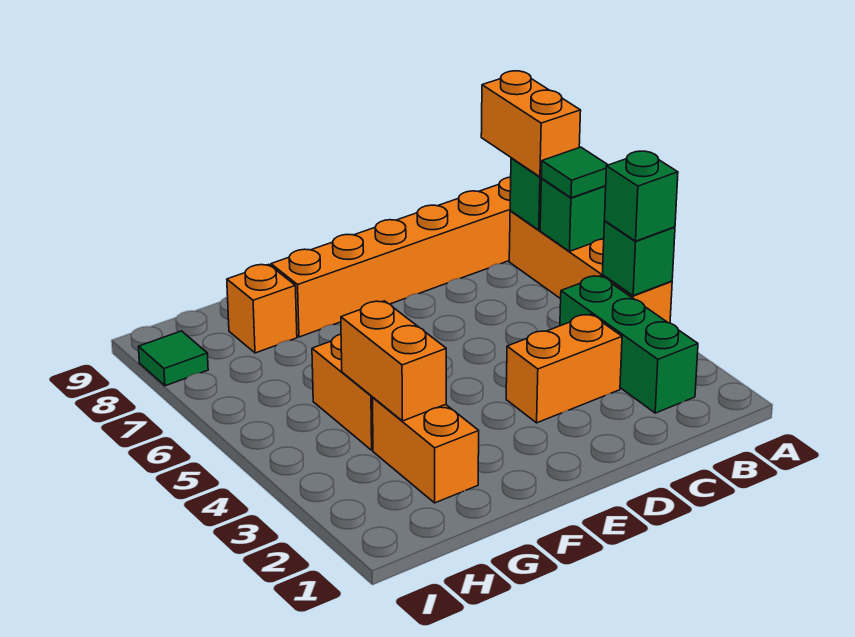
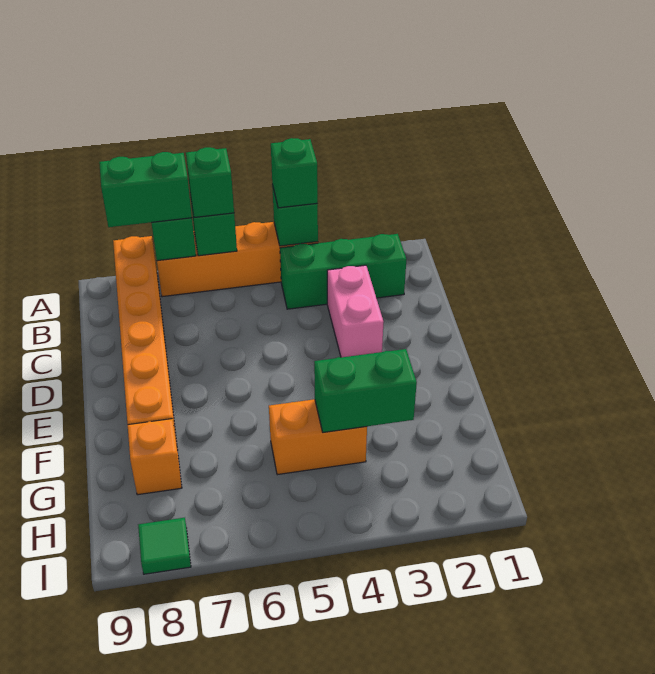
green tile A6 level 3 -> green brick A6 level 3
orange brick A7:A8 level 3 -> green brick A7:A8 level 3
orange brick C3:D3 level 1 -> pink brick C3:D3 level 1
orange brick G2:G3 level 1 -> none
orange brick G3:G4 level 2 -> green brick G3:G4 level 2

